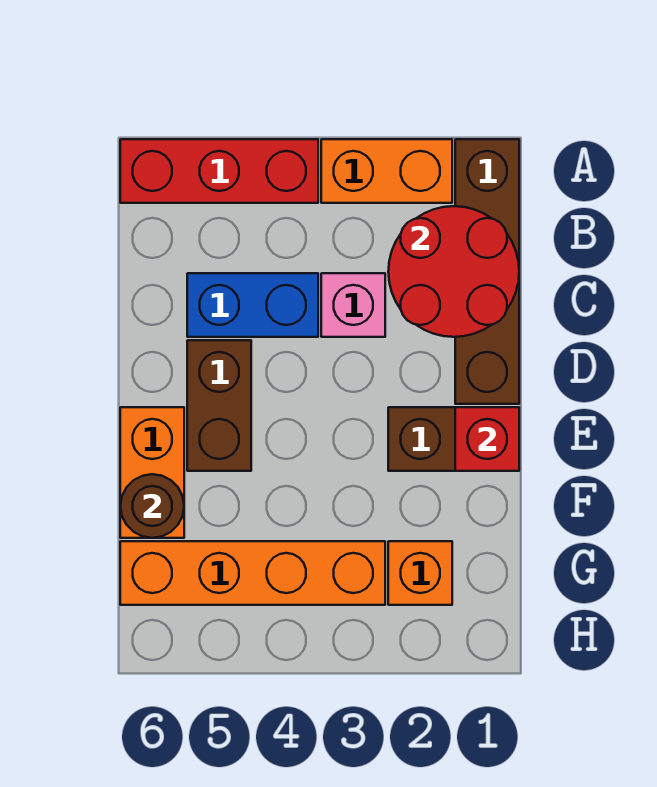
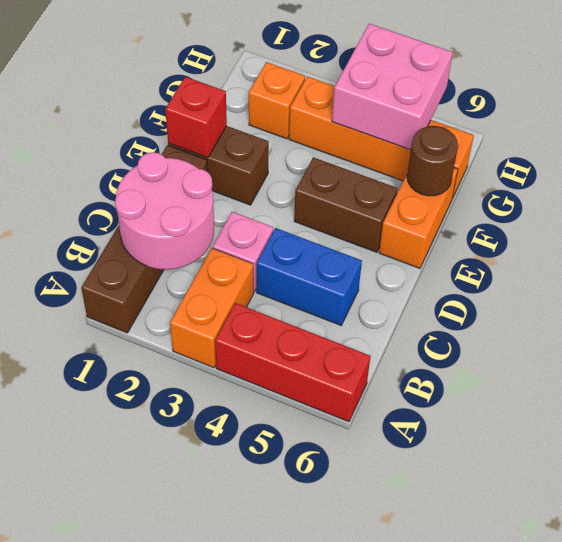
orange brick A2:A3 level 1 -> orange brick A3:B3 level 1
red round brick B1:C2 level 2 -> pink round brick B1:C2 level 2
brown brick D5:E5 level 1 -> brown brick E4:E5 level 1
none -> pink brick G4:H5 level 2

